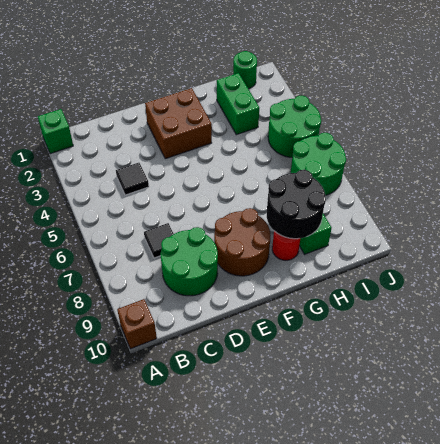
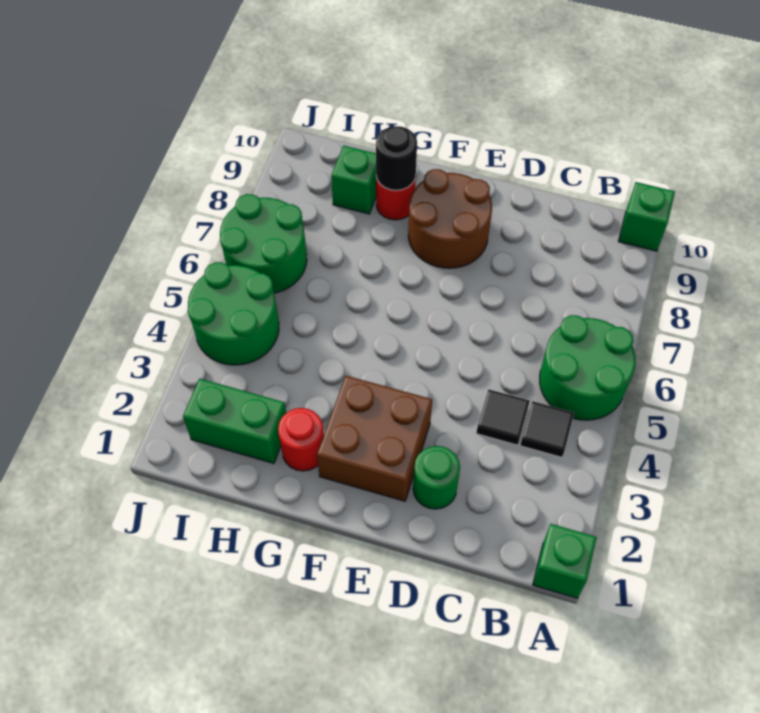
brown brick A10 level 1 -> green brick A10 level 1
black tile C7 level 1 -> black tile B4 level 1
green round brick C8:D9 level 1 -> green round brick A5:B6 level 1
none -> red round brick G2 level 1
black round brick G8:H9 level 2 -> black round brick G9 level 2
green brick H2:H3 level 1 -> green brick H2:I2 level 1
green round brick I1 level 1 -> green round brick D2 level 1

